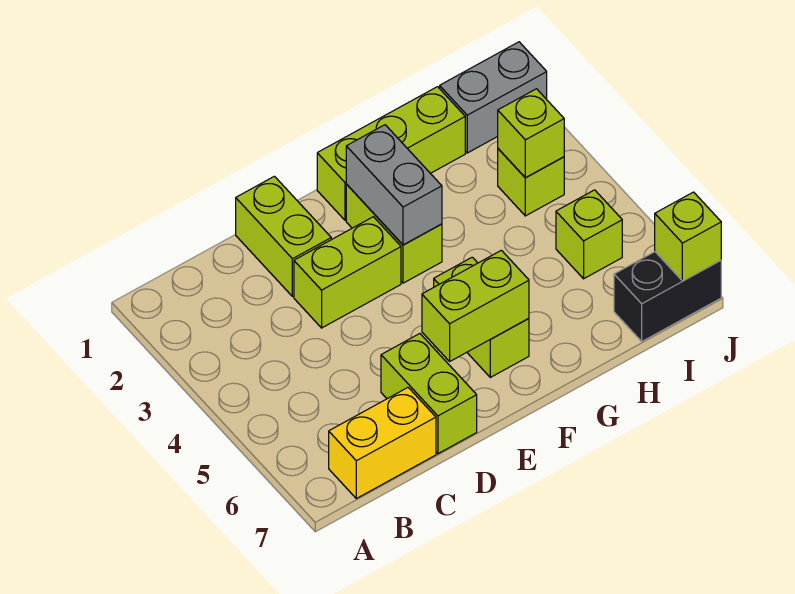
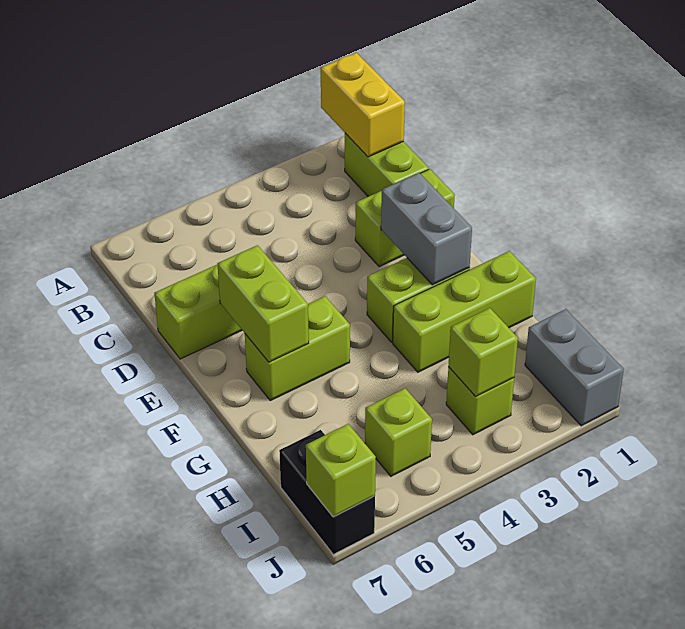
yellow brick B7:C7 level 1 -> yellow brick A1:B1 level 2
lime brick D3:E3 level 1 -> lime brick B1:C1 level 1
lime brick F1:H1 level 1 -> lime brick G1:G3 level 1
grey brick F2:F3 level 2 -> grey brick E2:F2 level 2

